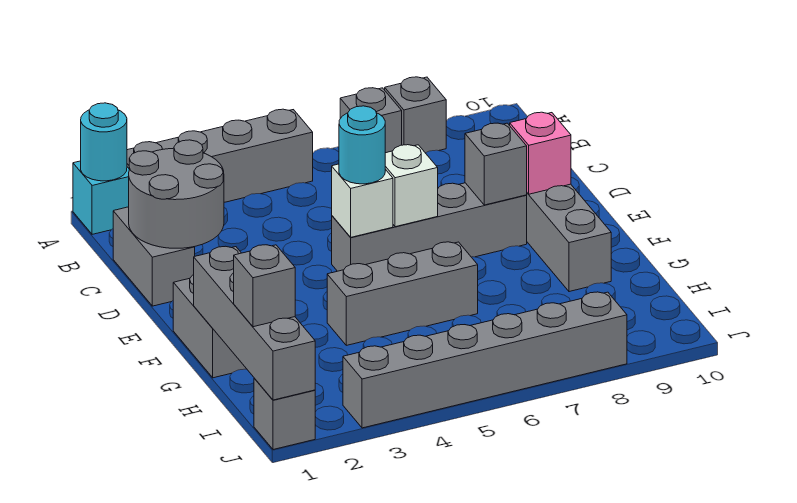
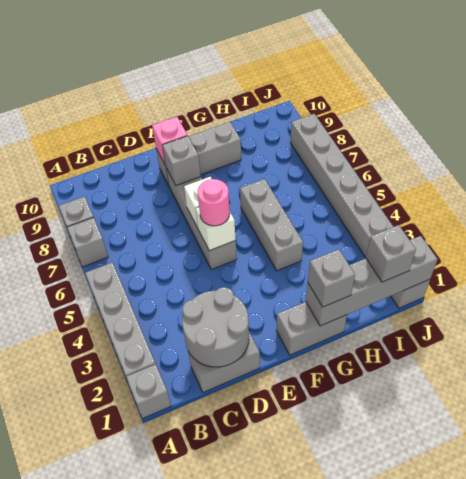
cyan brick A1 level 1 -> grey brick A1 level 1
cyan round brick A1 level 2 -> none
cyan round brick E5 level 3 -> pink round brick E5 level 3
none -> grey brick G1 level 3

